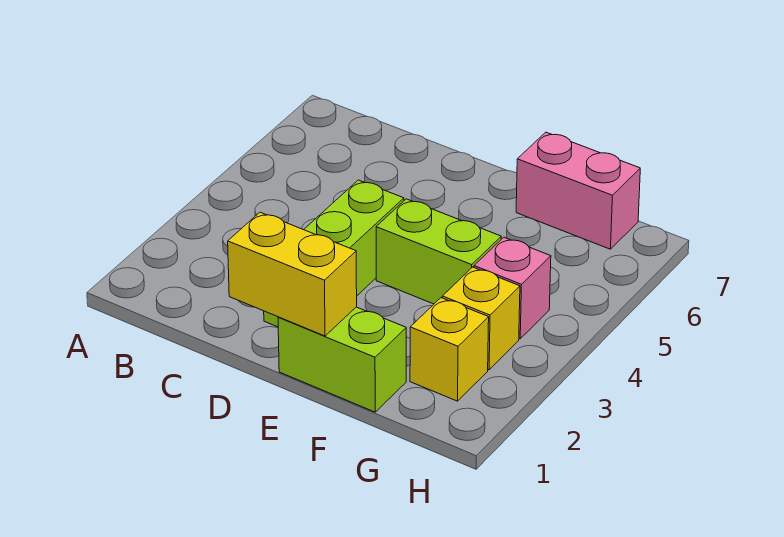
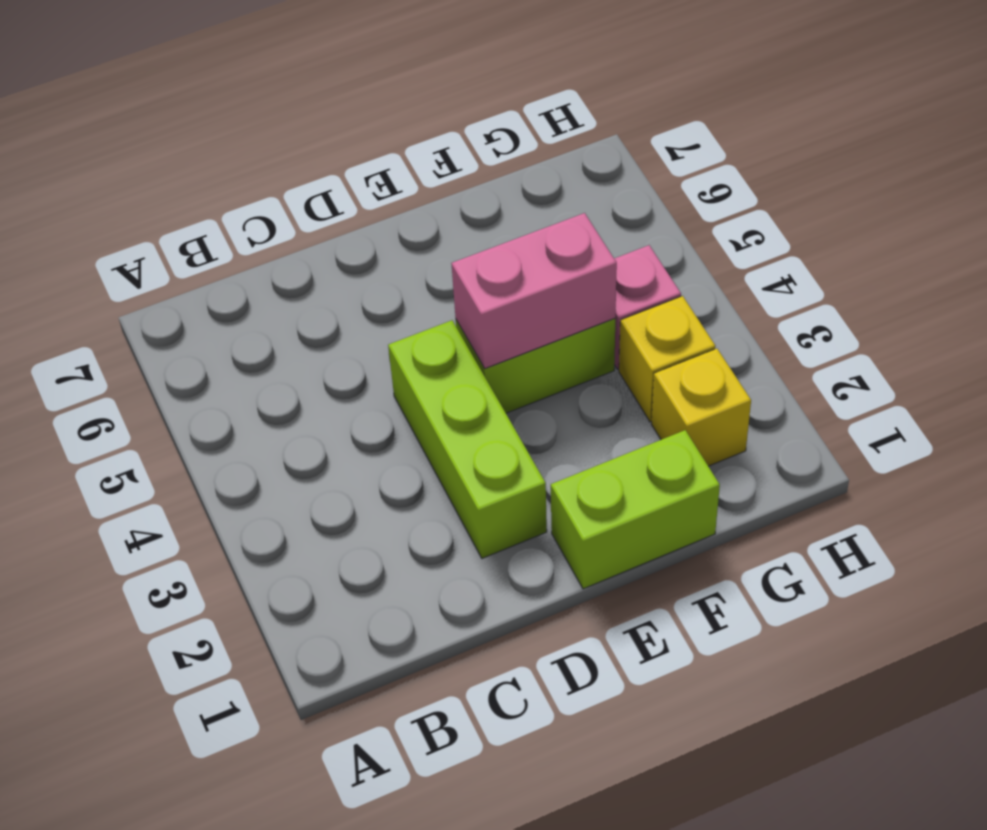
yellow brick D1:E1 level 2 -> none
pink brick F7:G7 level 1 -> pink brick E4:F4 level 2

